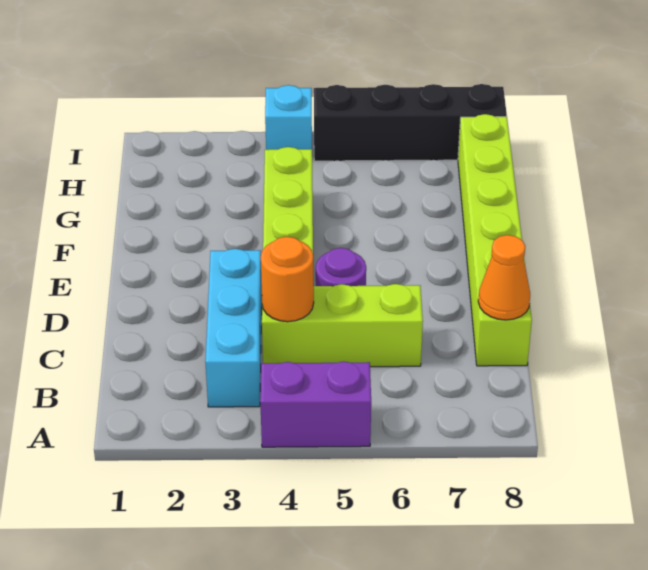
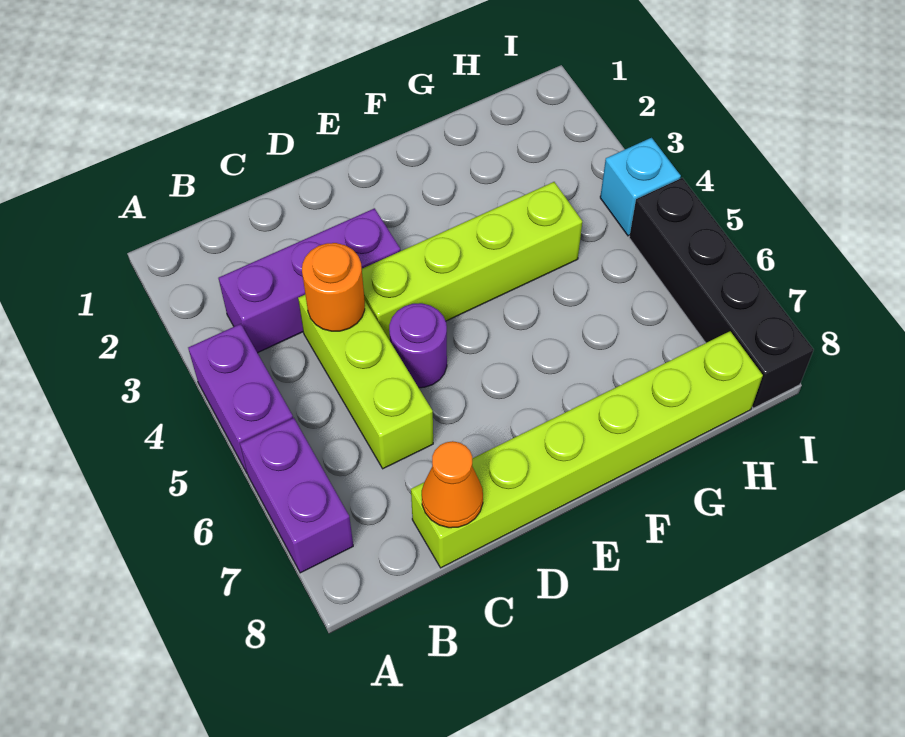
none -> purple brick A6:A7 level 1
cyan brick B3:D3 level 1 -> purple brick B3:D3 level 1

